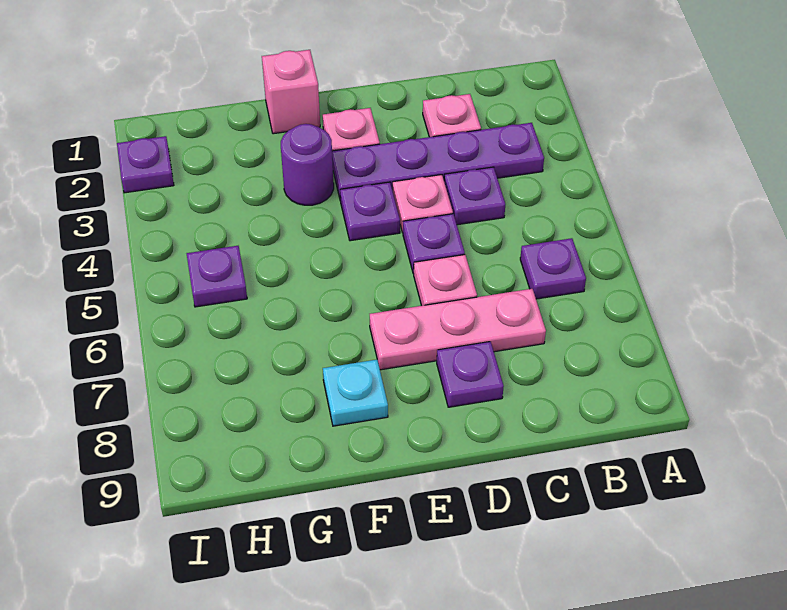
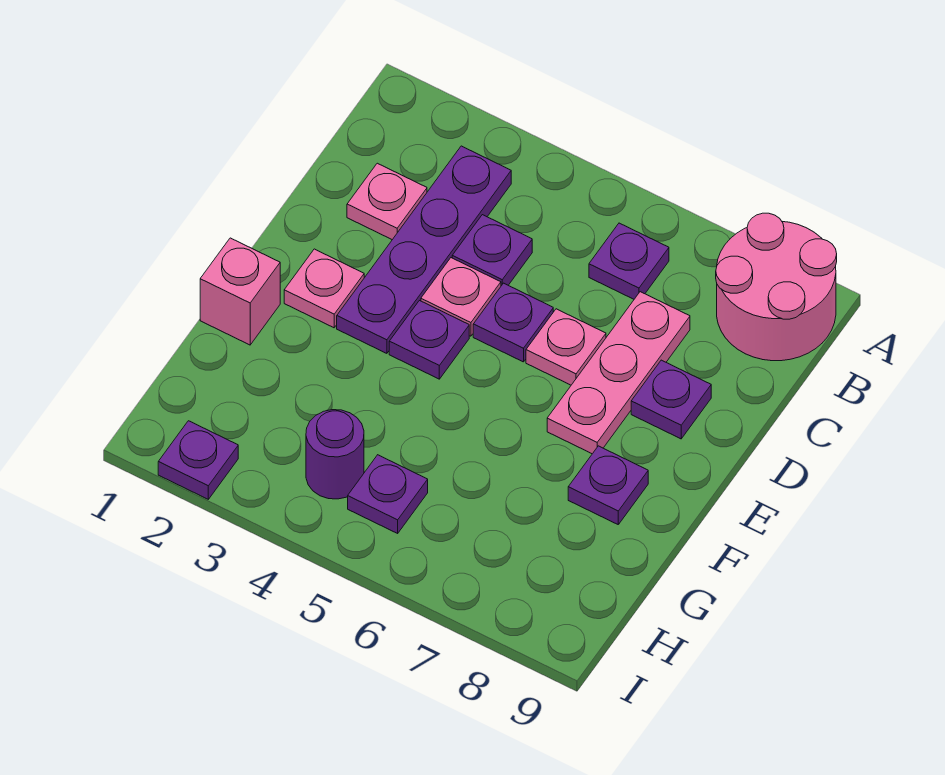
none -> pink round brick A8:B9 level 1
purple round brick F3 level 1 -> purple round brick H4 level 1
cyan plate F8 level 1 -> purple plate F8 level 1

